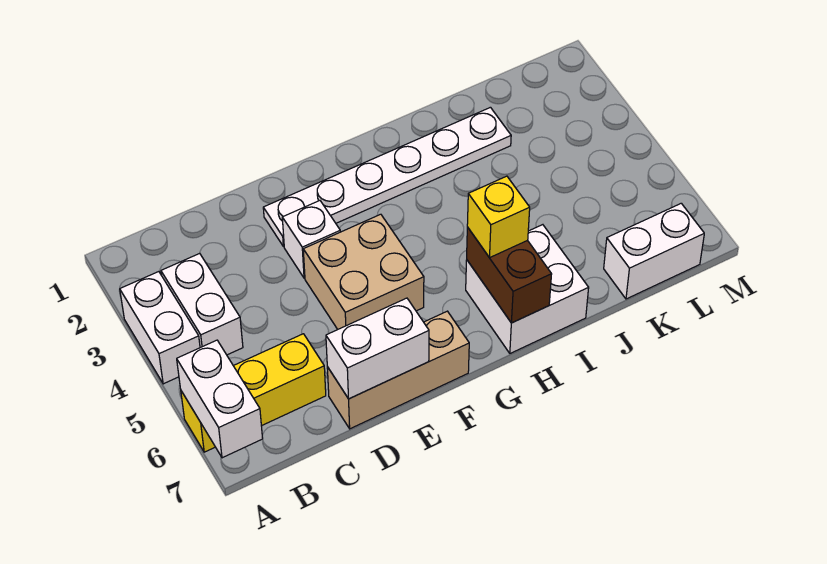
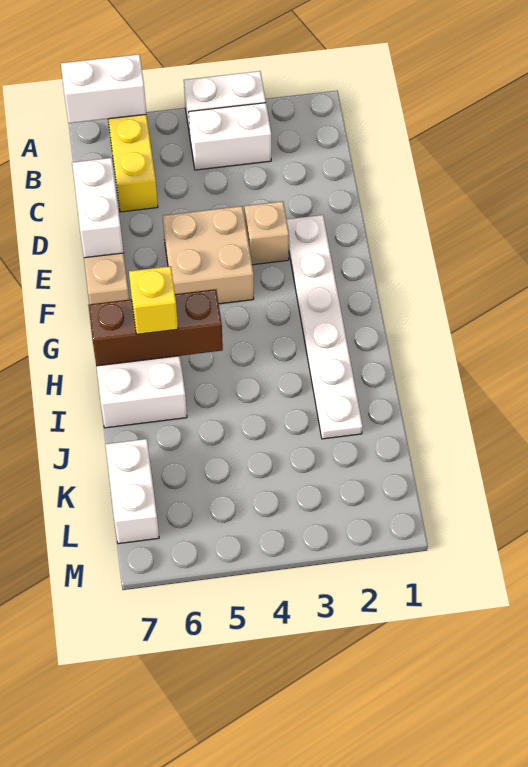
white brick E3 level 1 -> tan brick E3 level 1
brown brick H6:H7 level 2 -> brown brick H5:H7 level 2

